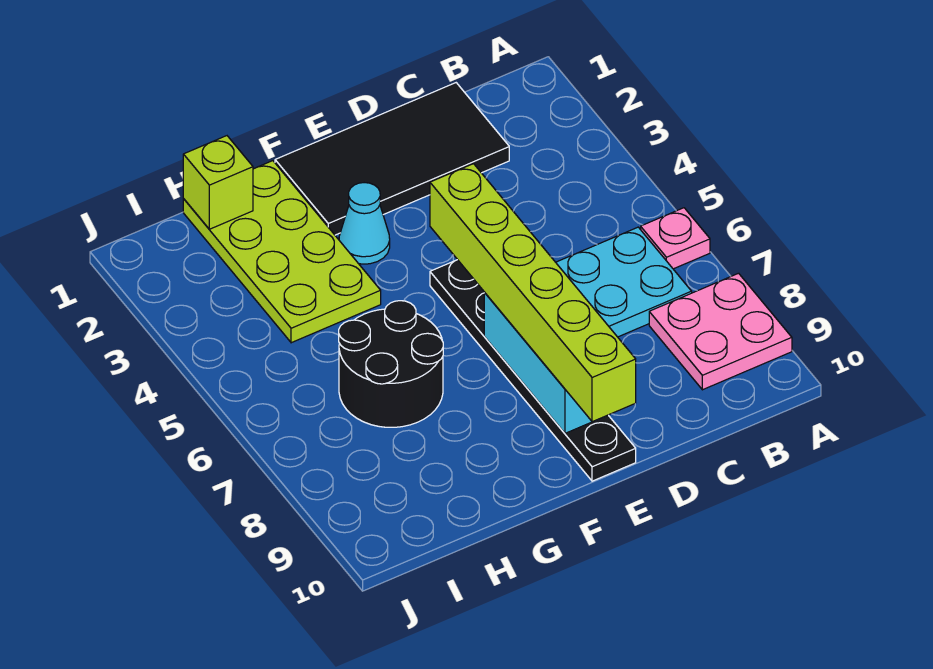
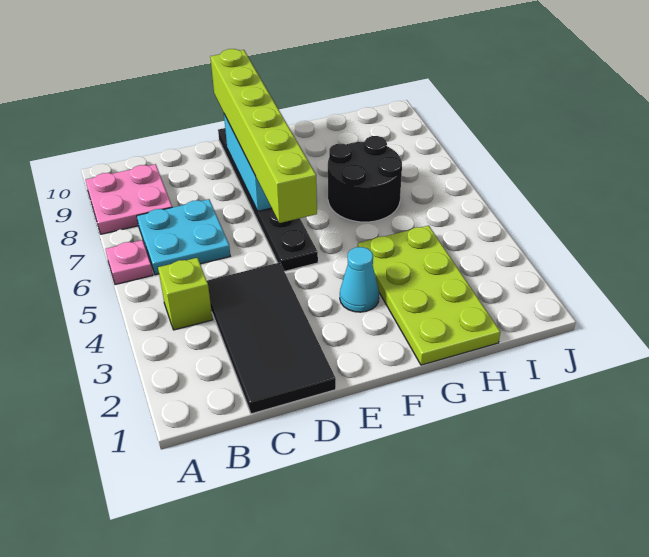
black tile C1:F2 level 1 -> black tile C1:D4 level 1
lime brick H1 level 2 -> lime brick B4 level 1

